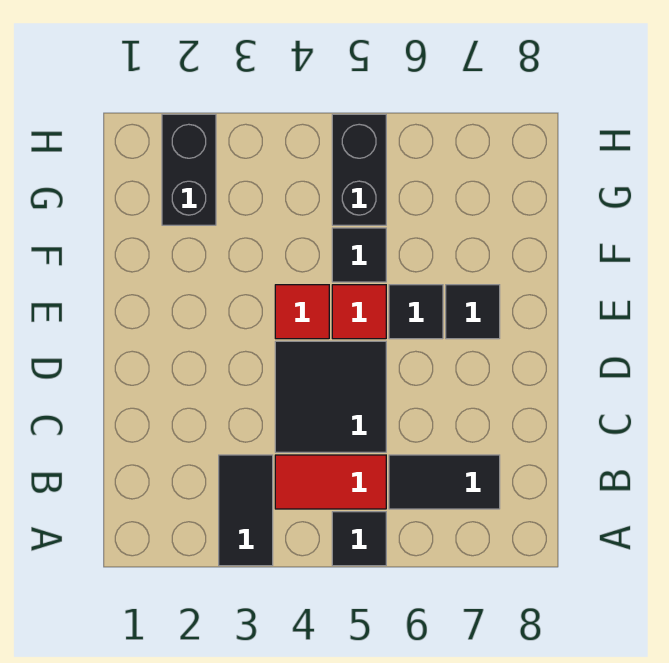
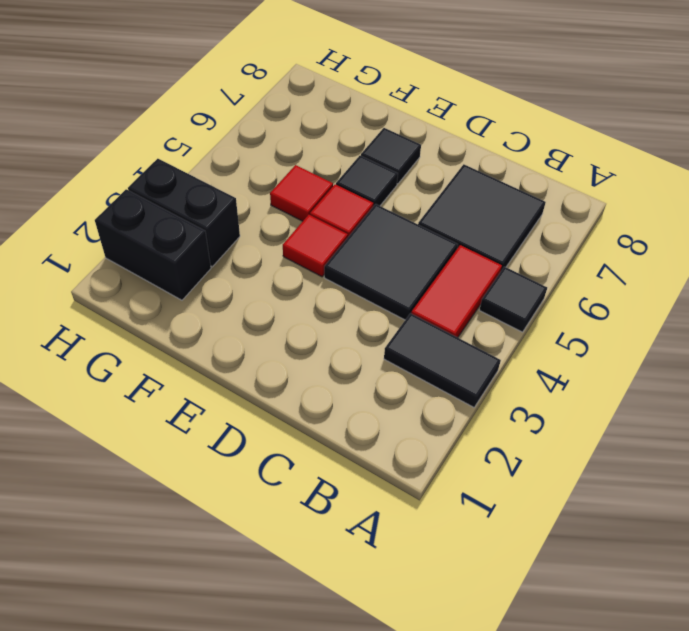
black tile B6:B7 level 1 -> black tile B6:C7 level 1
black tile F5 level 1 -> red tile F5 level 1
black brick G5:H5 level 1 -> black brick G3:H3 level 1

